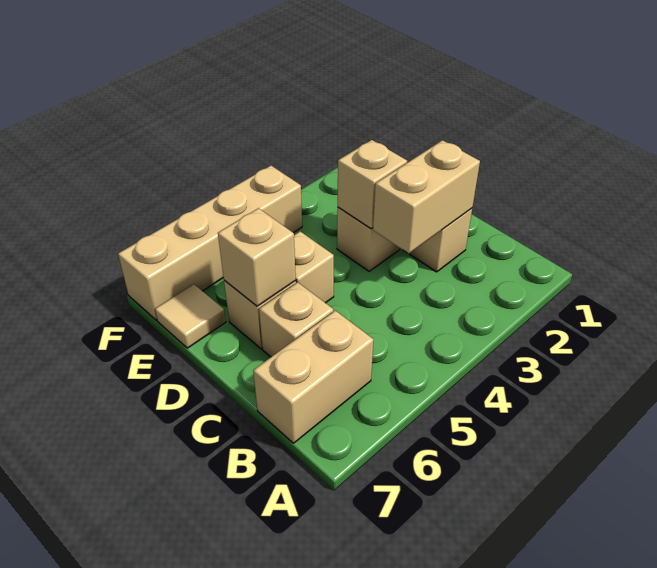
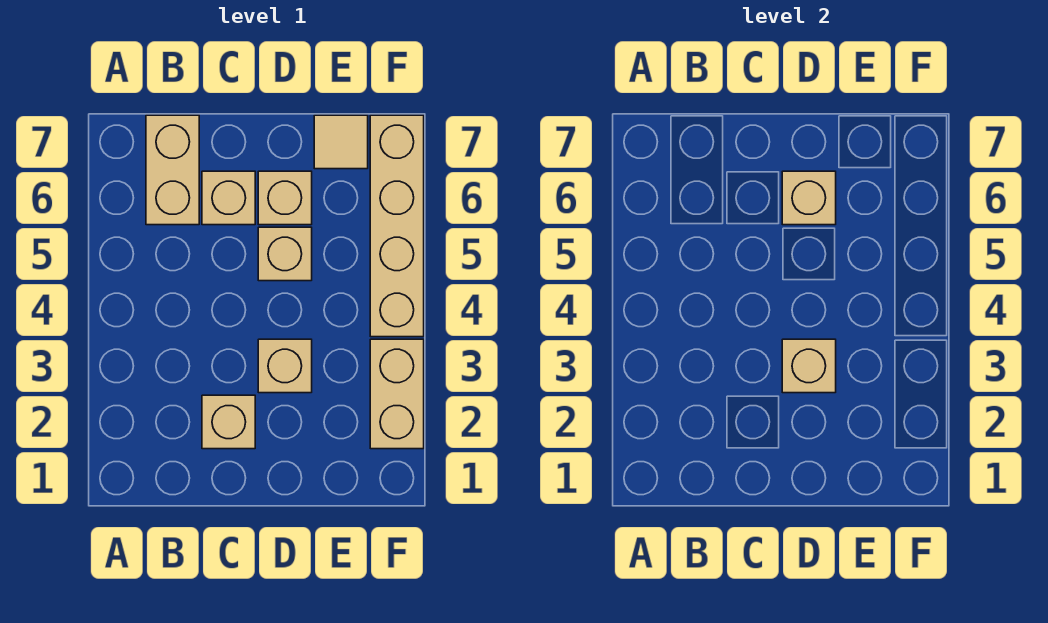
tan brick C2:C3 level 2 -> tan brick F2:F3 level 1

